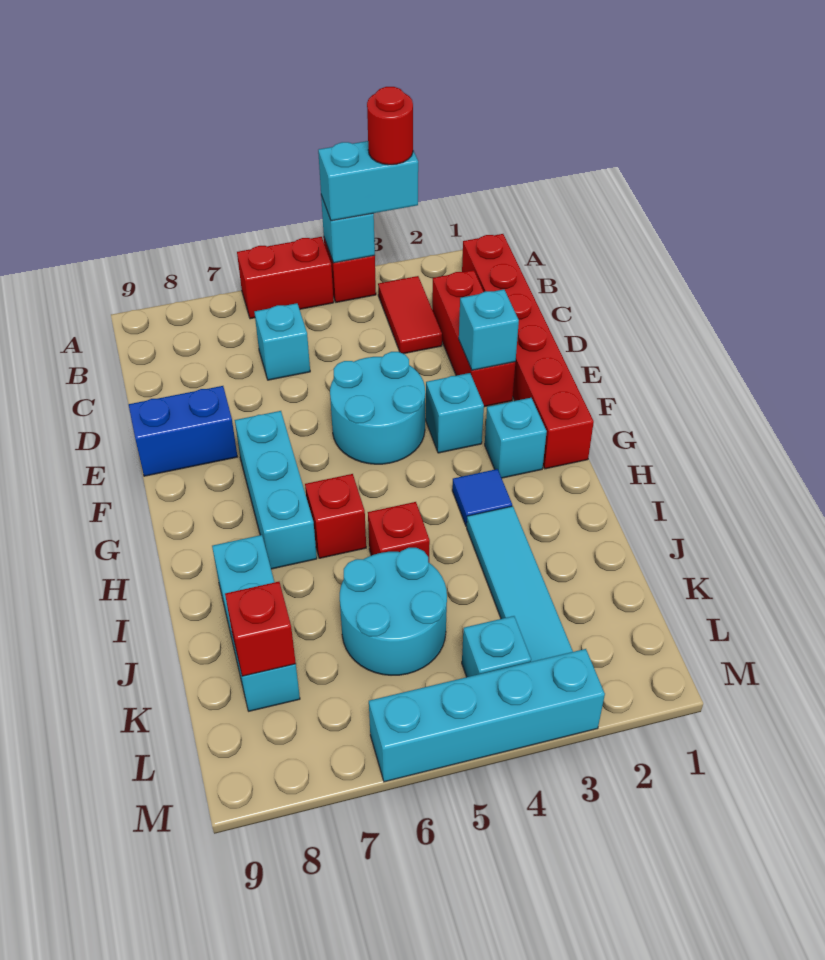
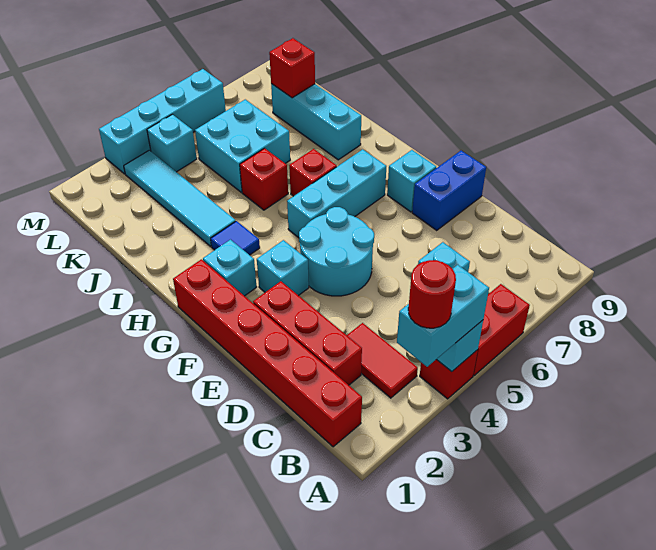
cyan brick E2 level 2 -> cyan brick F8 level 1
cyan brick F7:H7 level 1 -> cyan brick G5:G7 level 1
cyan round brick J5:K6 level 1 -> cyan brick J5:K6 level 1

